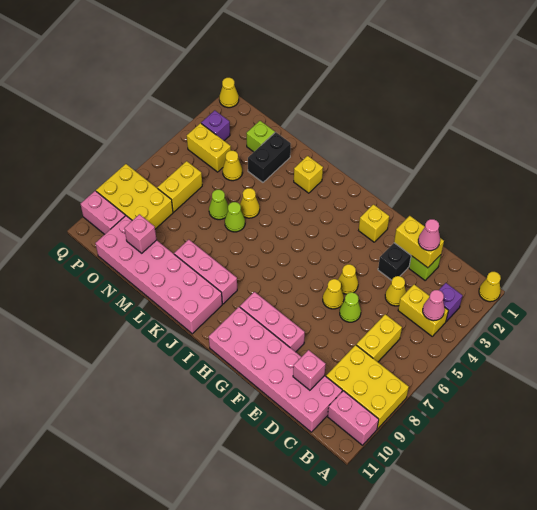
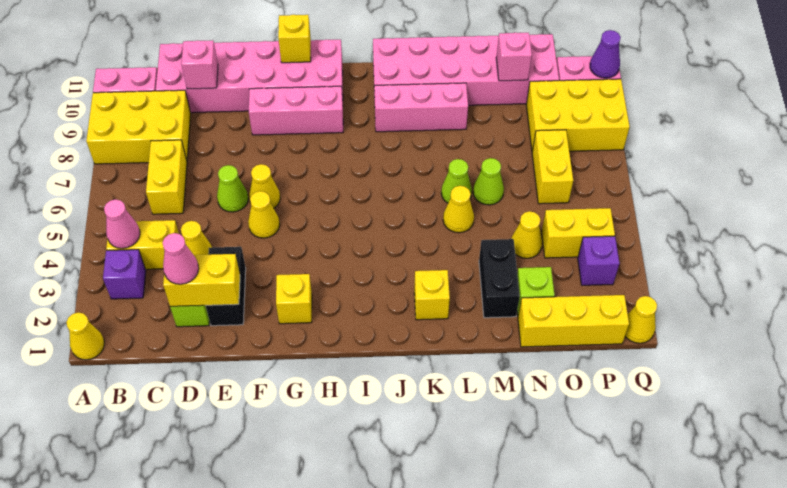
none -> yellow brick G11 level 2
none -> yellow brick N1:P1 level 1
none -> purple cone Q10 level 2

